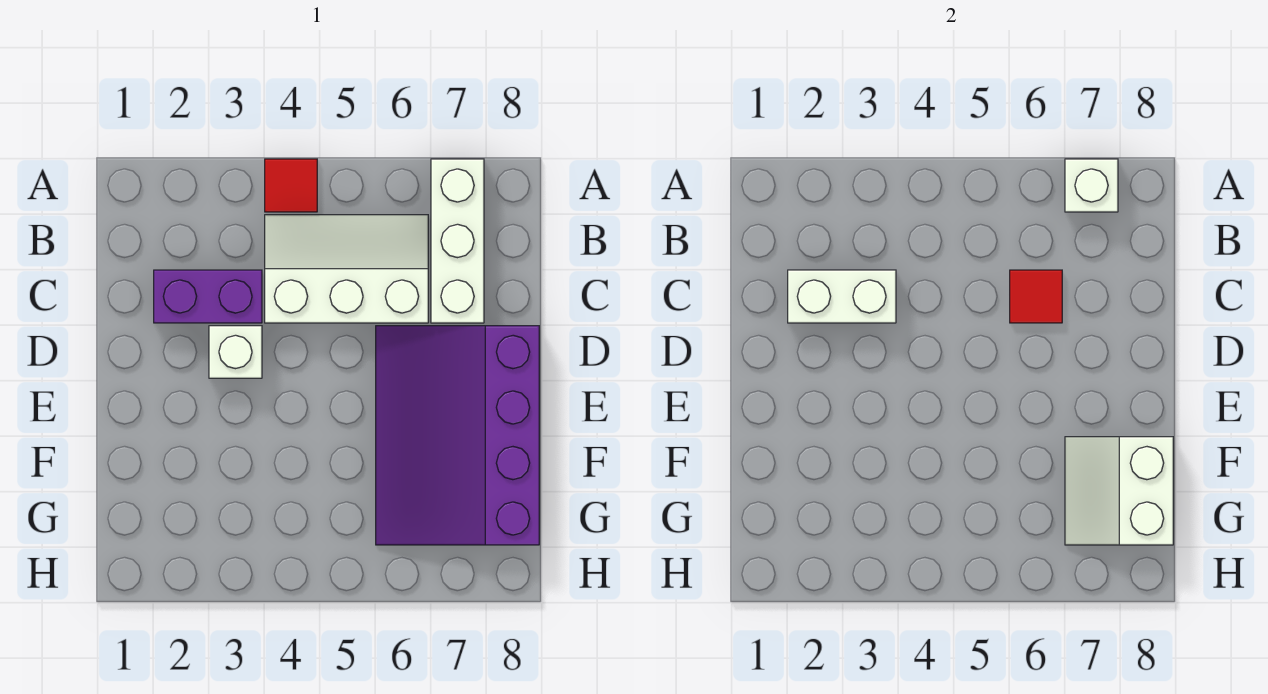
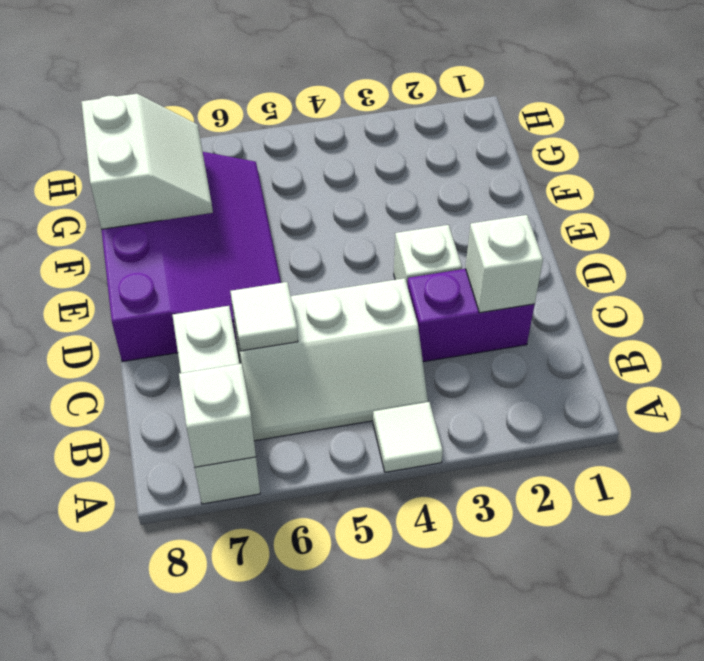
red tile A4 level 1 -> white tile A4 level 1
white brick C2:C3 level 2 -> white brick C2 level 2
red tile C6 level 2 -> white tile C6 level 2

